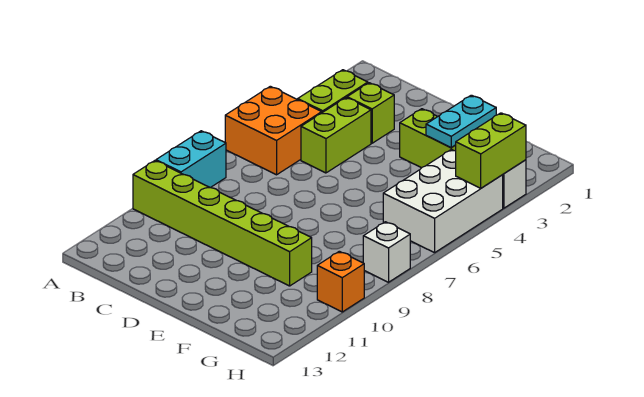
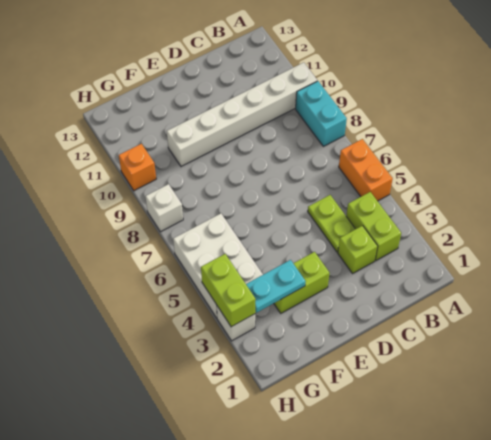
orange brick A5:B6 level 1 -> orange brick A5:A6 level 1
lime brick A10:F10 level 1 -> white brick A10:F10 level 1
lime brick C4:C5 level 1 -> lime plate C4:C5 level 1
cyan plate F2:F3 level 2 -> cyan plate F3:G3 level 2

